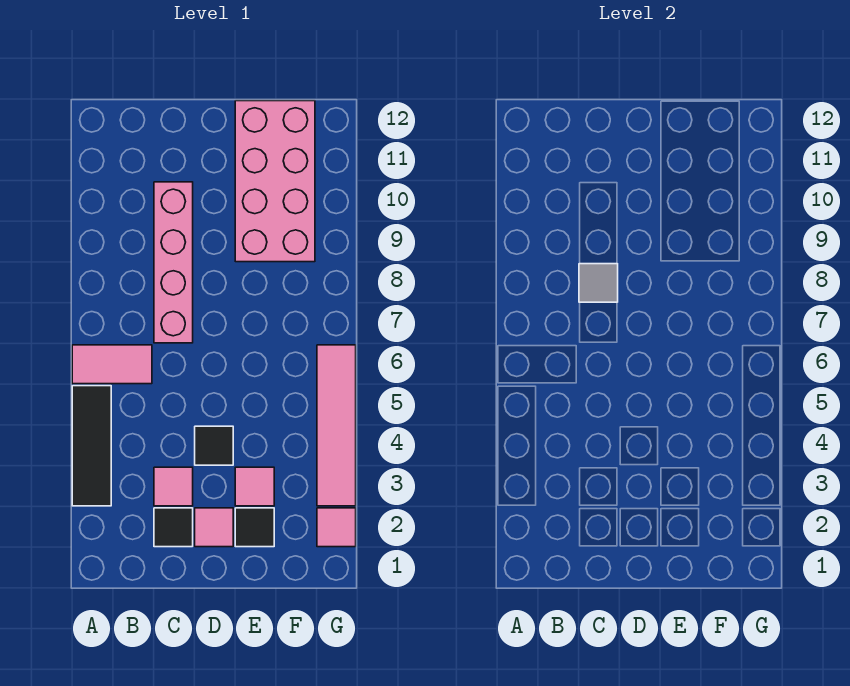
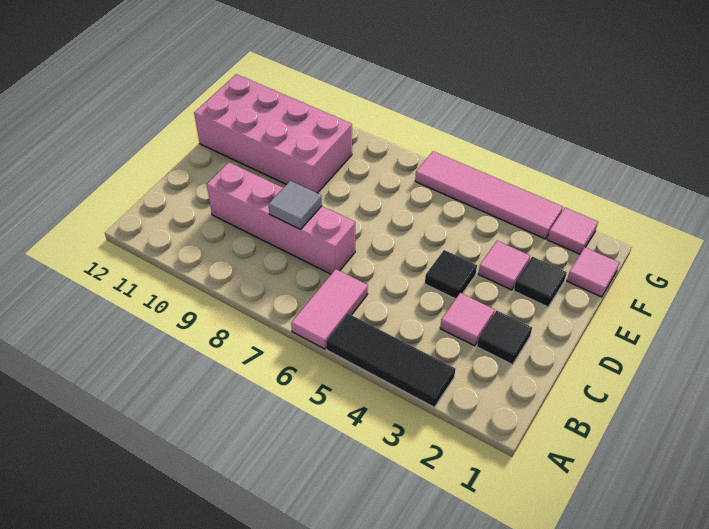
pink tile D2 level 1 -> pink tile F1 level 1

